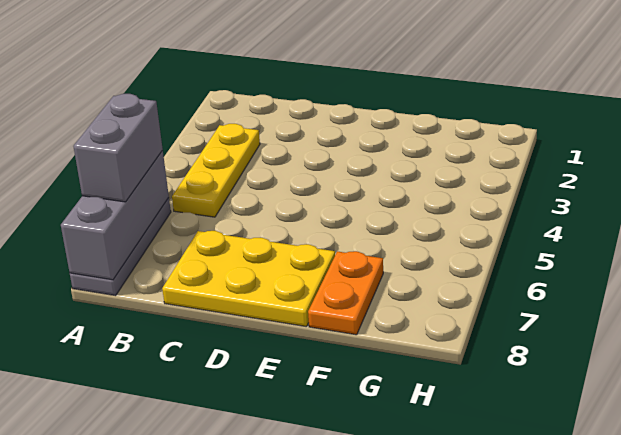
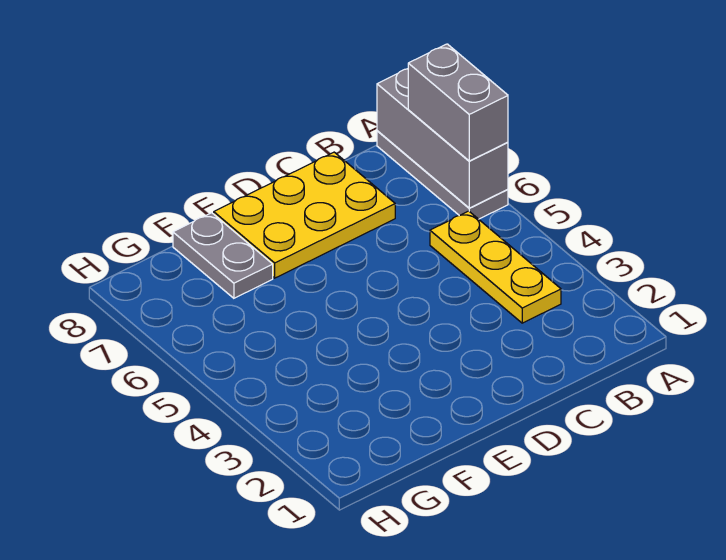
orange plate F7:F8 level 1 -> grey plate F7:F8 level 1

